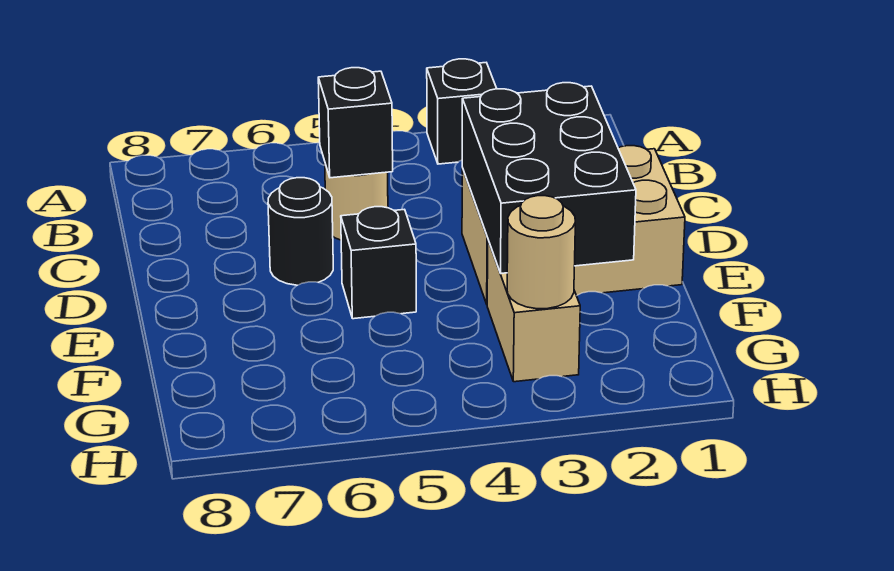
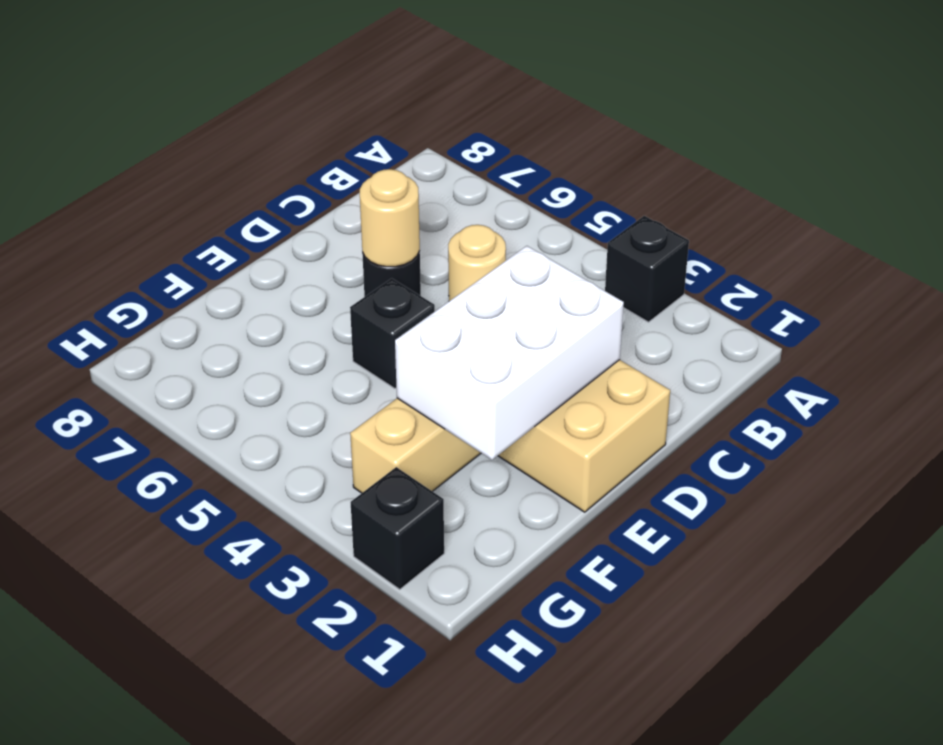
black brick C5 level 2 -> black brick H2 level 1
black brick D2:F3 level 2 -> white brick D2:F3 level 2
tan round brick G3 level 2 -> tan round brick D6 level 2

